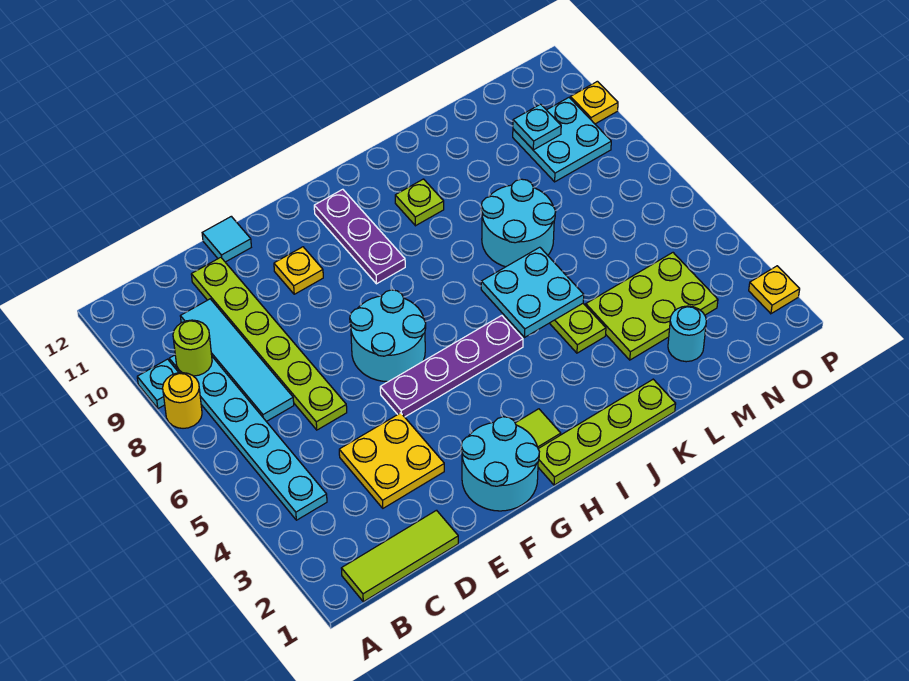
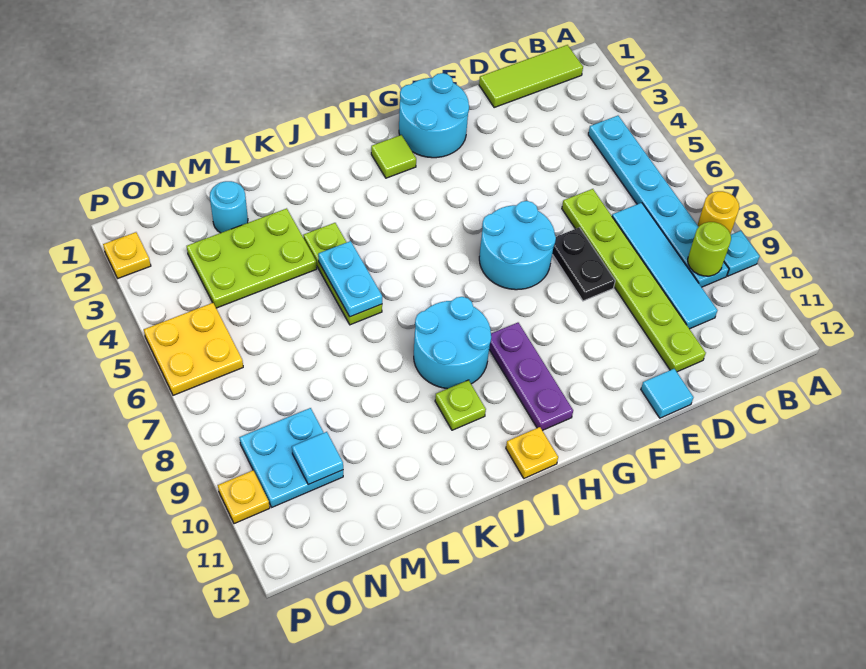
yellow plate D3:E4 level 1 -> yellow plate O5:P6 level 1
none -> black plate E7:E8 level 1
purple plate F5:I5 level 1 -> none
yellow plate F10 level 1 -> yellow plate I12 level 1
lime plate H1:K1 level 1 -> none
cyan plate J5:K6 level 2 -> cyan plate K5:K6 level 2
cyan round brick K7:L8 level 1 -> cyan round brick I8:J9 level 1
cyan plate N10 level 2 -> cyan tile N10 level 2

